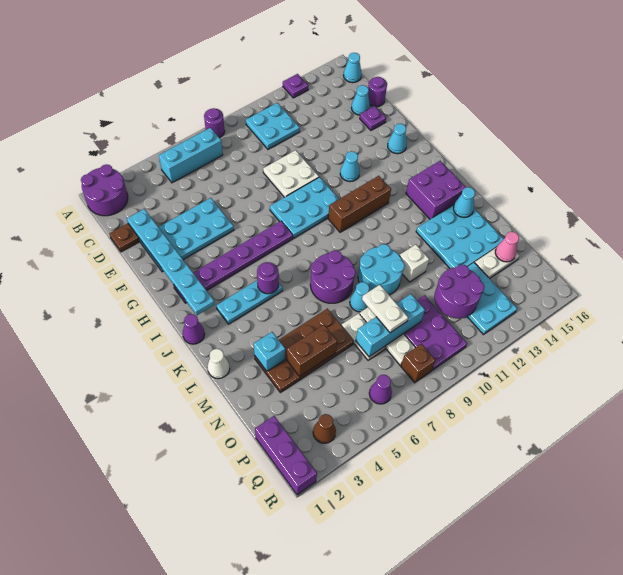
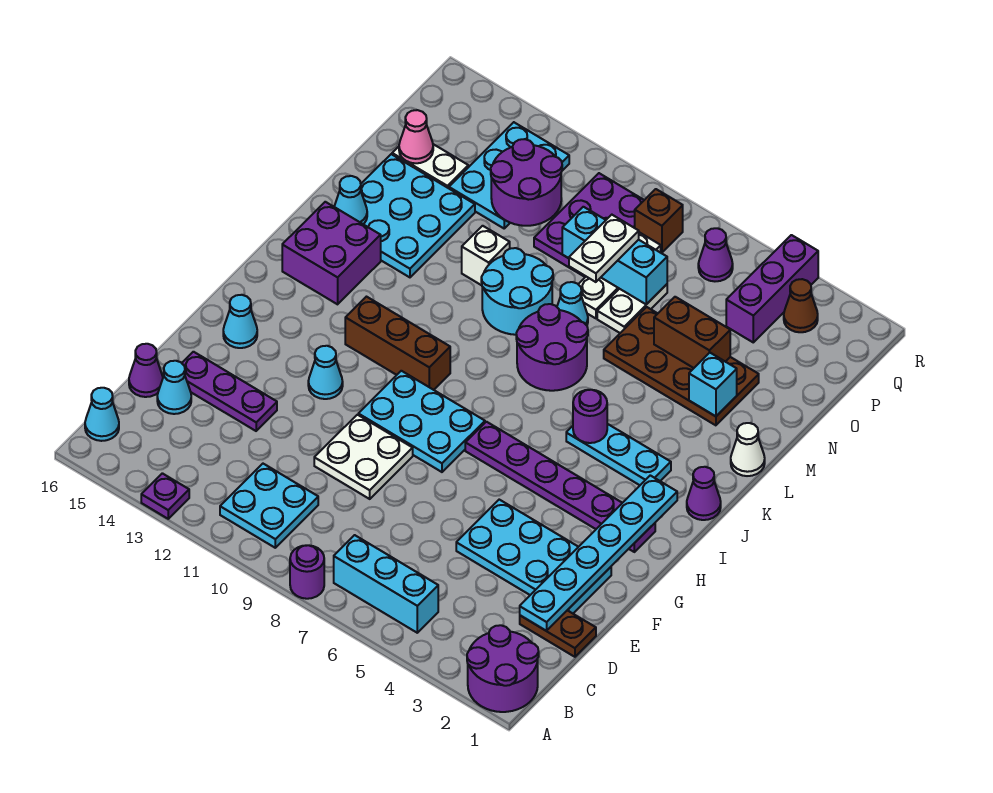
purple round brick D16 level 1 -> purple cone D16 level 1
purple plate E15 level 1 -> purple plate E13:E15 level 1
purple brick P1:R1 level 1 -> purple brick P4:R4 level 1

